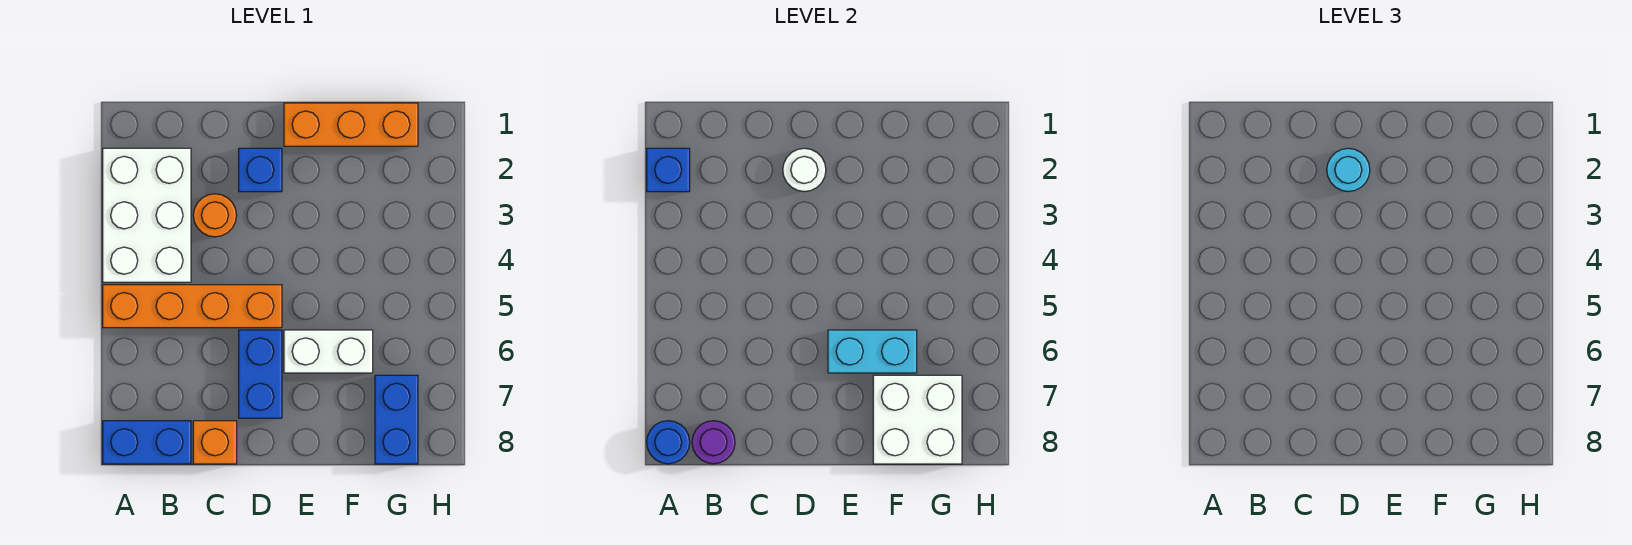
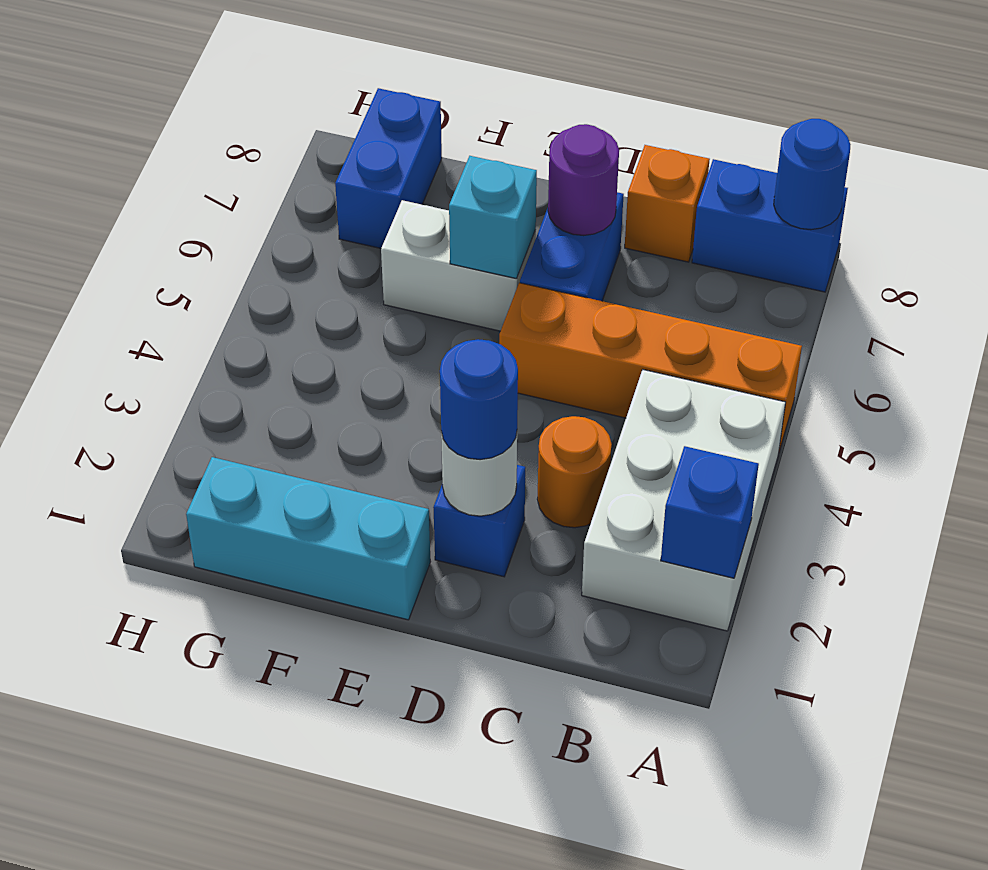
purple round brick B8 level 2 -> purple round brick D7 level 2
cyan round brick D2 level 3 -> blue round brick D2 level 3
orange brick E1:G1 level 1 -> cyan brick E1:G1 level 1
cyan brick E6:F6 level 2 -> cyan brick E6 level 2
white brick F7:G8 level 2 -> none

